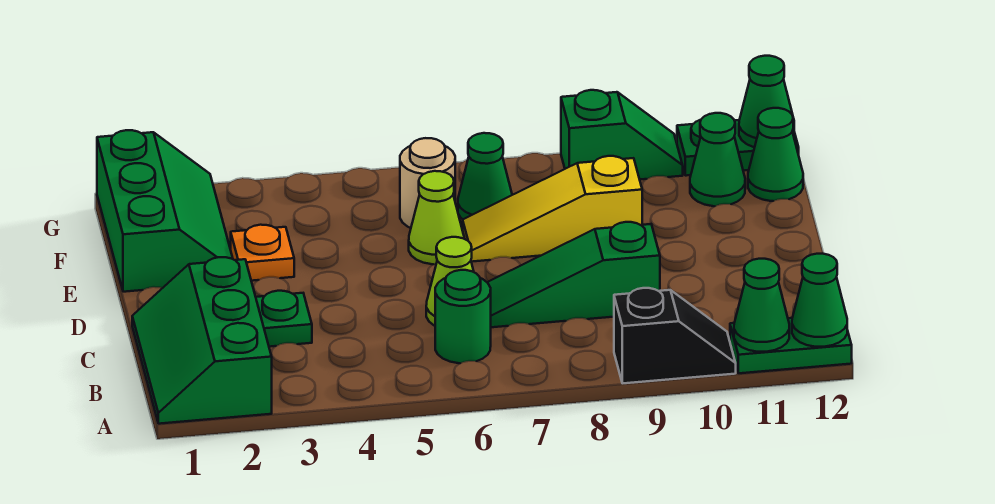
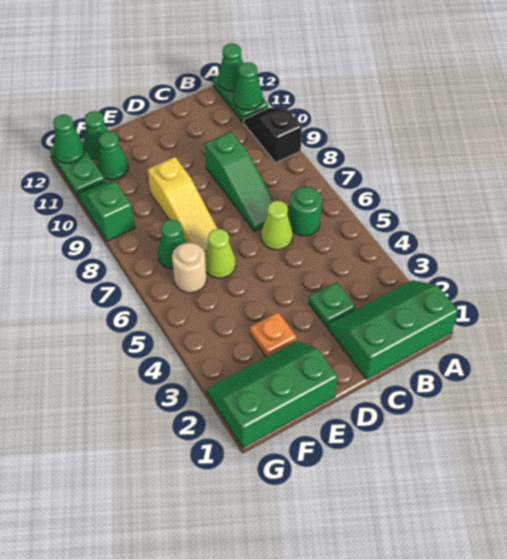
green slope A1:C2 level 1 top 2 -> green slope A1:C2 level 1 top 1

